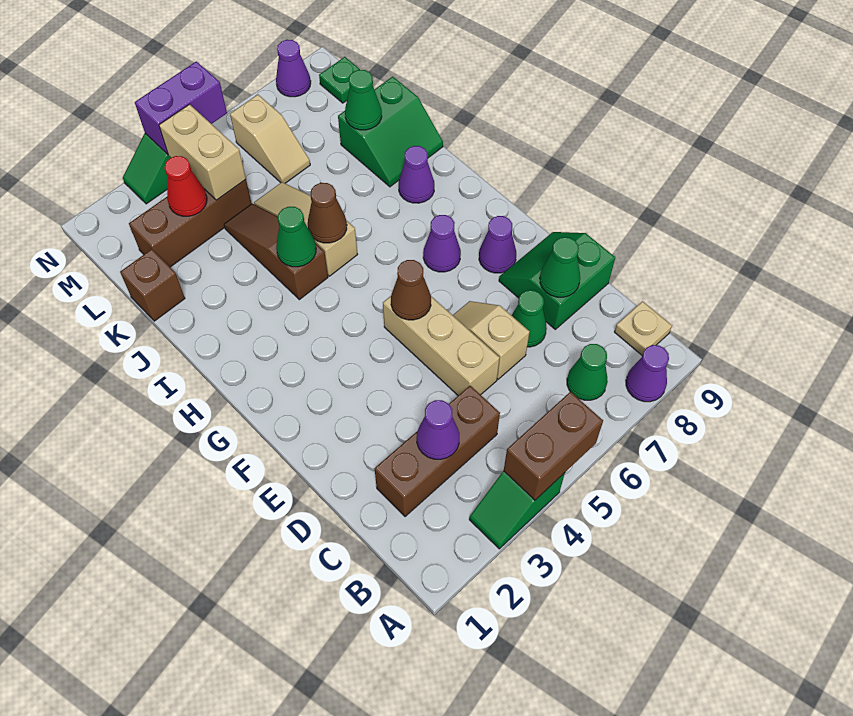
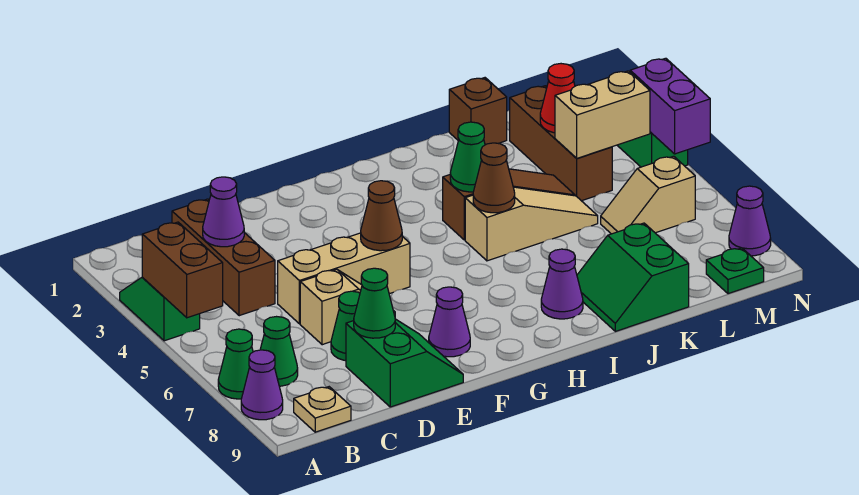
purple cone G7 level 1 -> none
green cone K8 level 2 -> green cone A7 level 1

